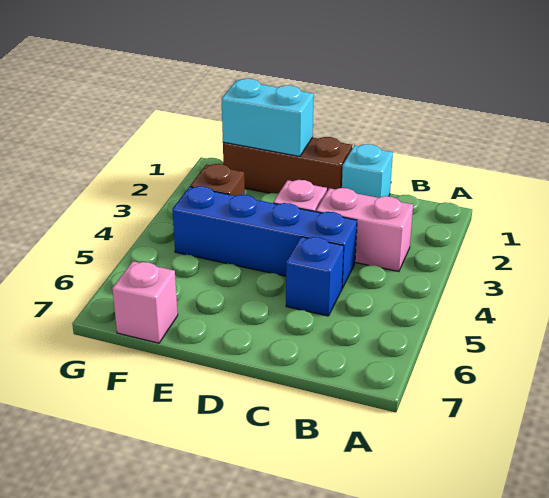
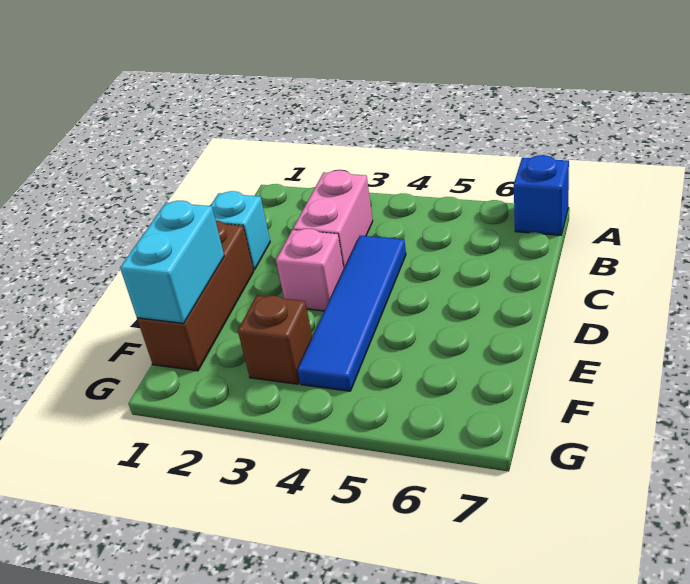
blue brick C4:F4 level 1 -> blue tile C4:F4 level 1
blue brick C5 level 1 -> blue brick A7 level 1
pink brick F7 level 1 -> none

